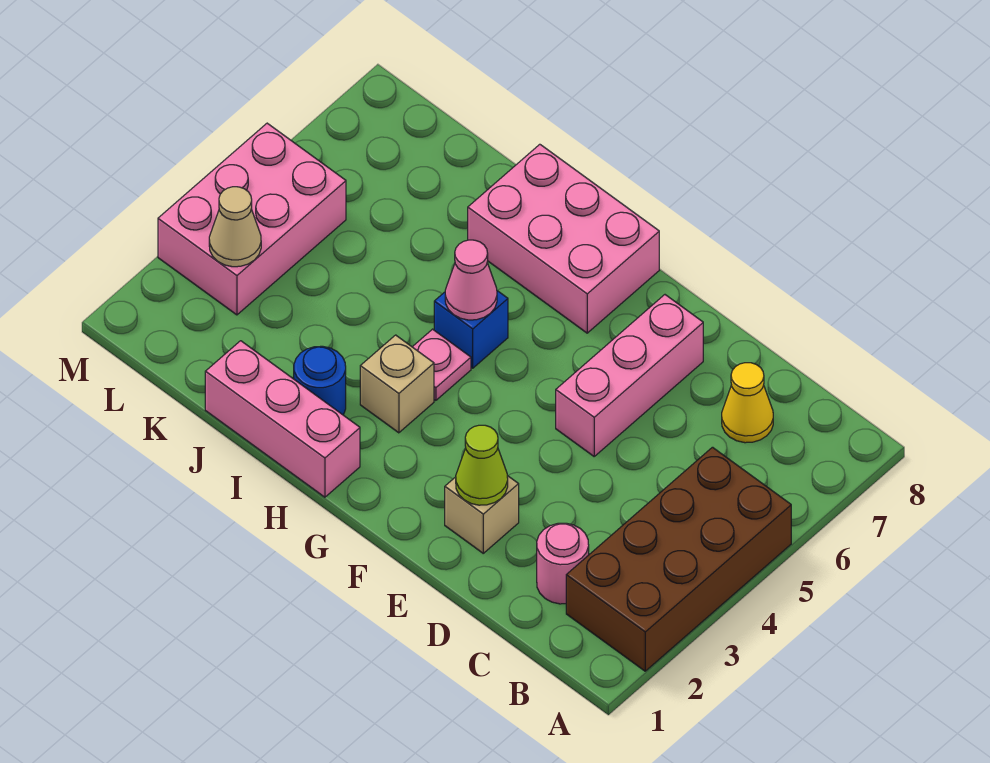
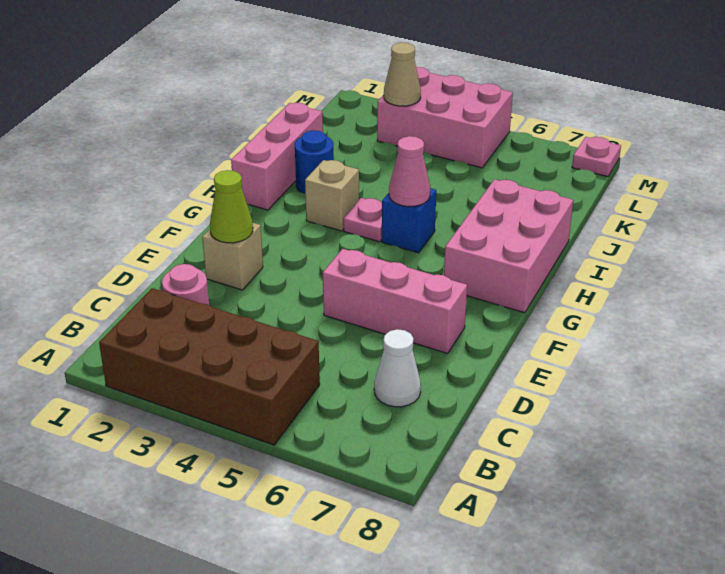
yellow cone C7 level 1 -> white cone C7 level 1
none -> pink plate M8 level 1

